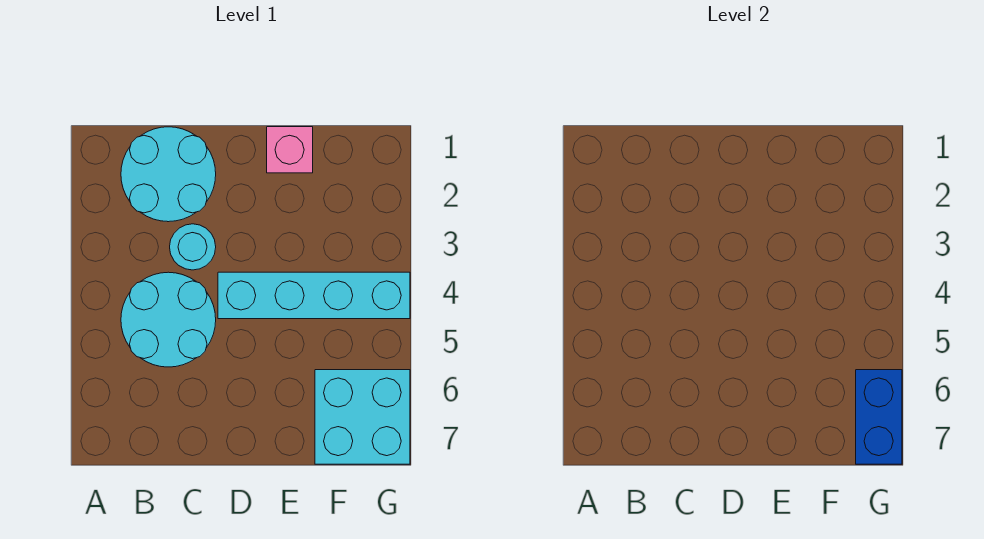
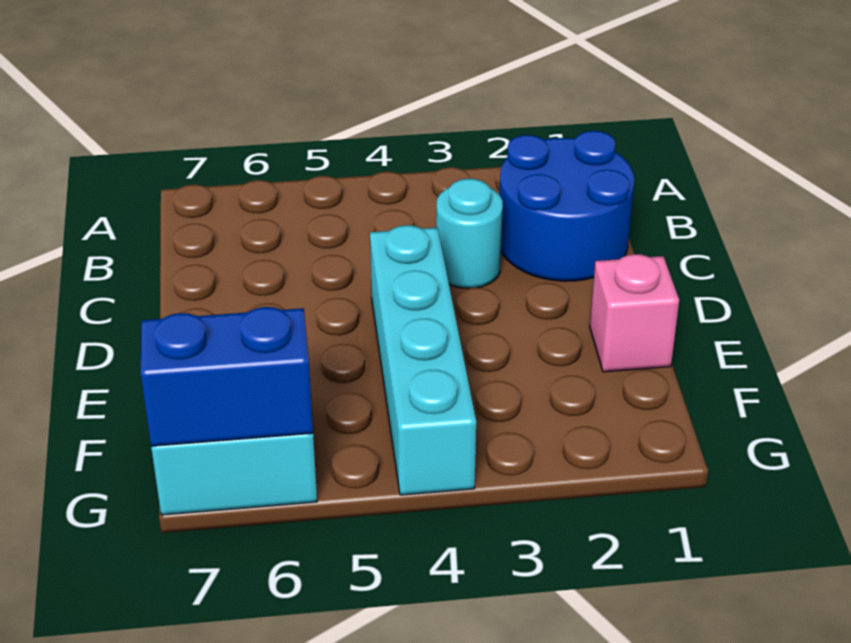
cyan round brick B1:C2 level 1 -> blue round brick B1:C2 level 1
cyan round brick B4:C5 level 1 -> none

